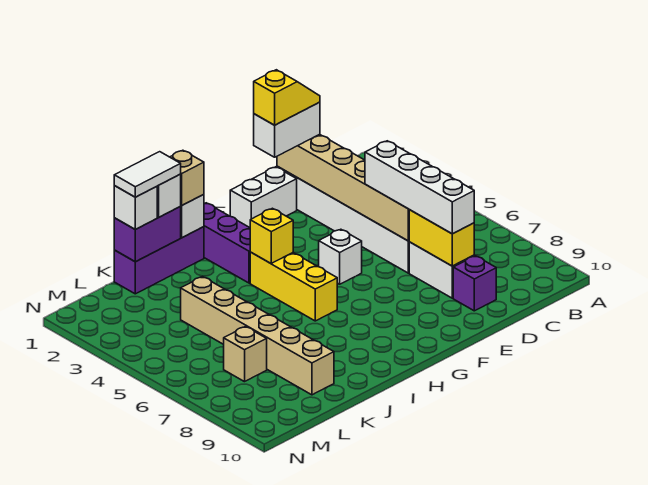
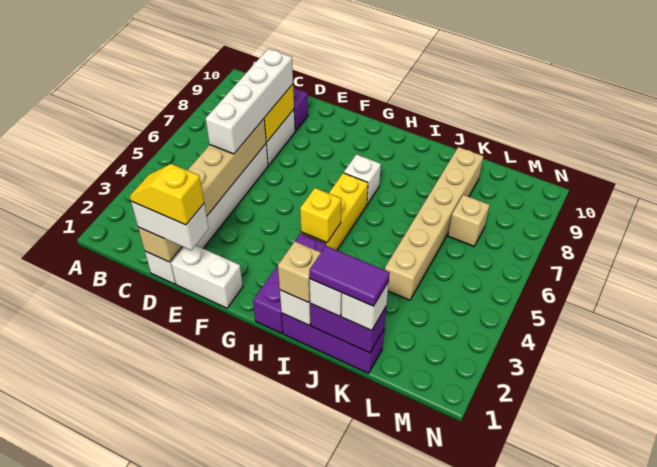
white brick F5 level 1 -> white brick H7 level 1
white tile J1:K1 level 4 -> purple tile J1:K1 level 4

